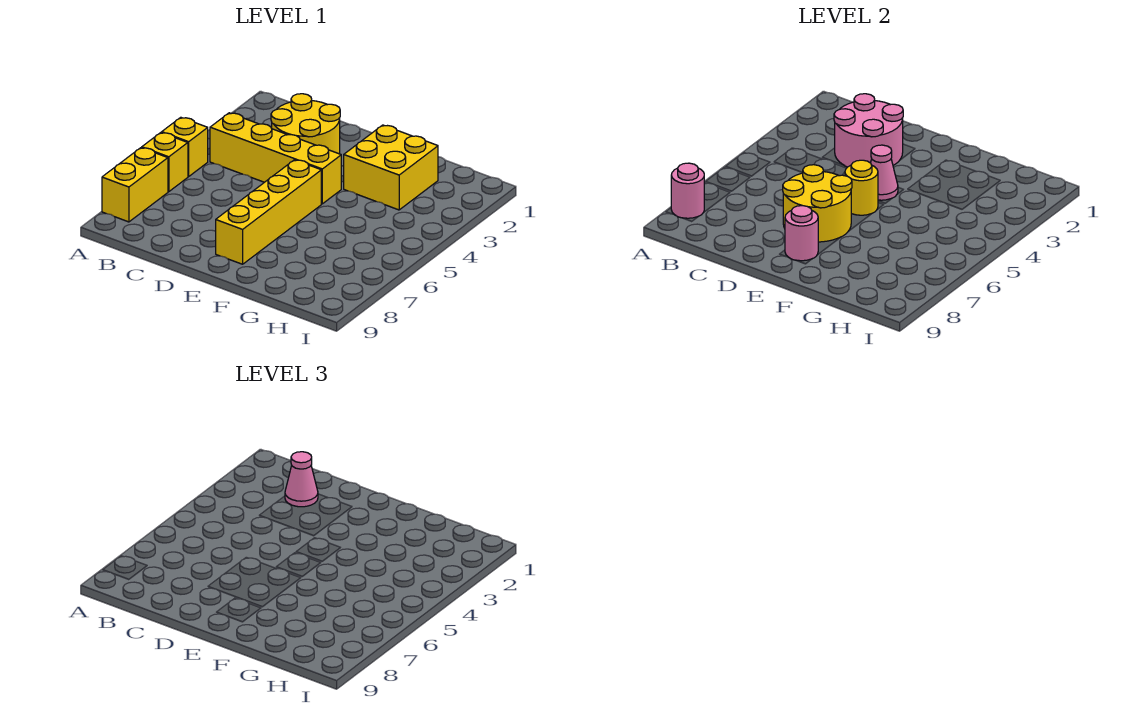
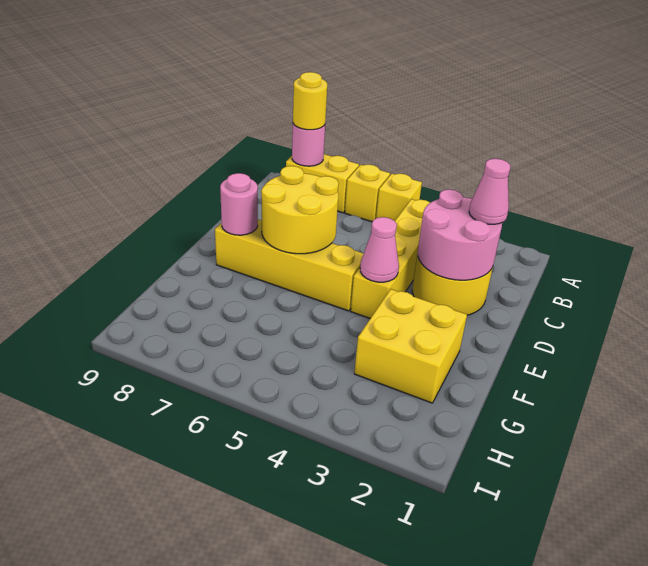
yellow round brick E5 level 2 -> yellow round brick A8 level 3

